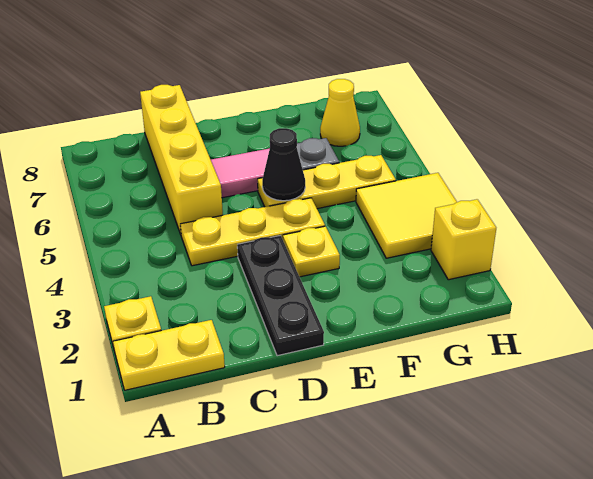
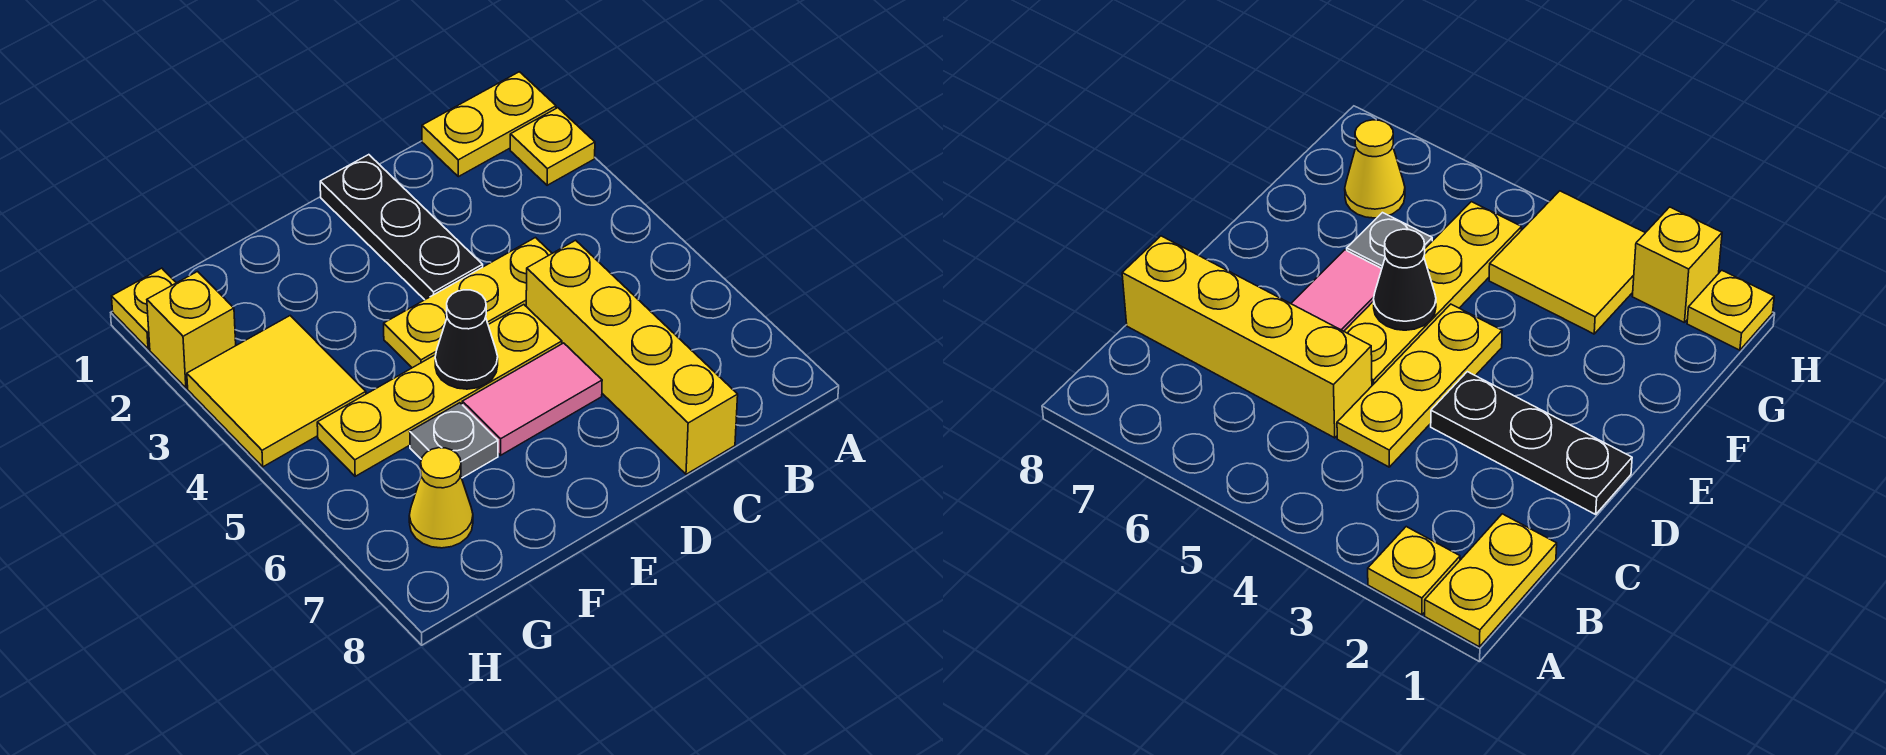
yellow plate E3 level 1 -> yellow plate H1 level 1
yellow plate E5:G5 level 1 -> yellow plate D5:G5 level 1

